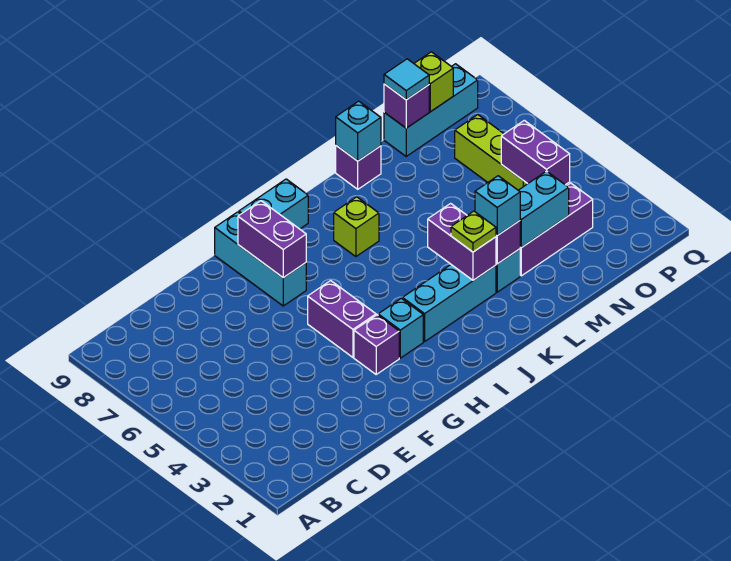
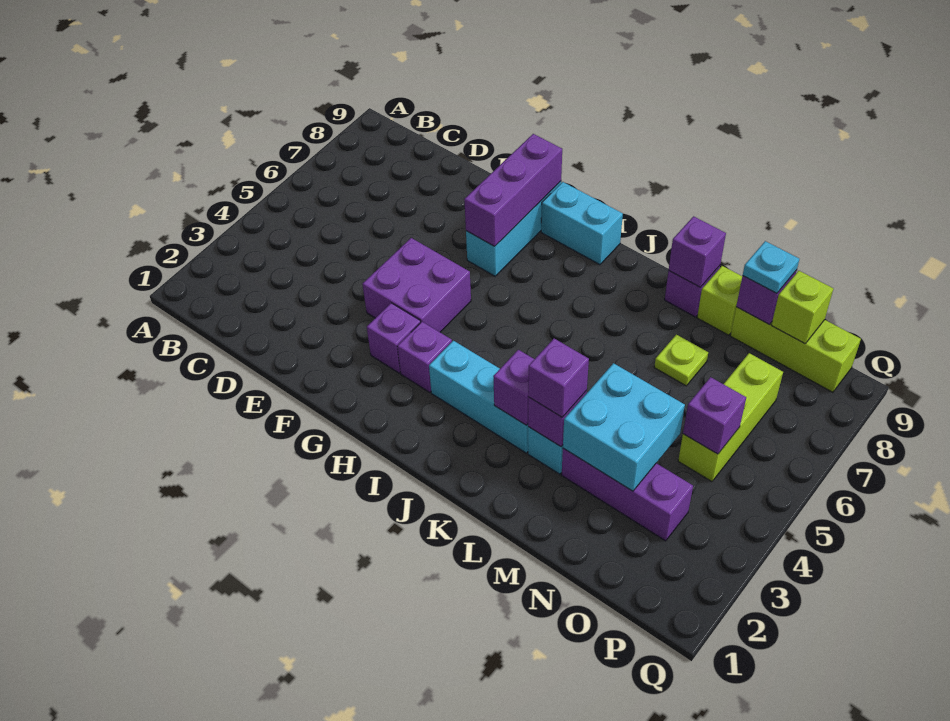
purple brick G4:G5 level 1 -> purple brick F4:G5 level 1
purple brick G7:G8 level 2 -> purple brick G7:G9 level 2
cyan brick H3 level 1 -> purple brick H3 level 1
lime brick J7 level 1 -> lime brick M9 level 1
purple brick K3:K4 level 2 -> purple brick K3 level 2
lime plate K3 level 3 -> lime plate M7 level 1
cyan brick L3 level 3 -> purple brick L3 level 3
cyan brick L9 level 2 -> purple brick L9 level 2
cyan brick M3:N3 level 2 -> cyan brick M3:N4 level 2
cyan brick N9:P9 level 1 -> lime brick N9:P9 level 1
cyan tile N9 level 3 -> cyan plate N9 level 3
purple brick O4:O5 level 2 -> purple brick O5 level 2

